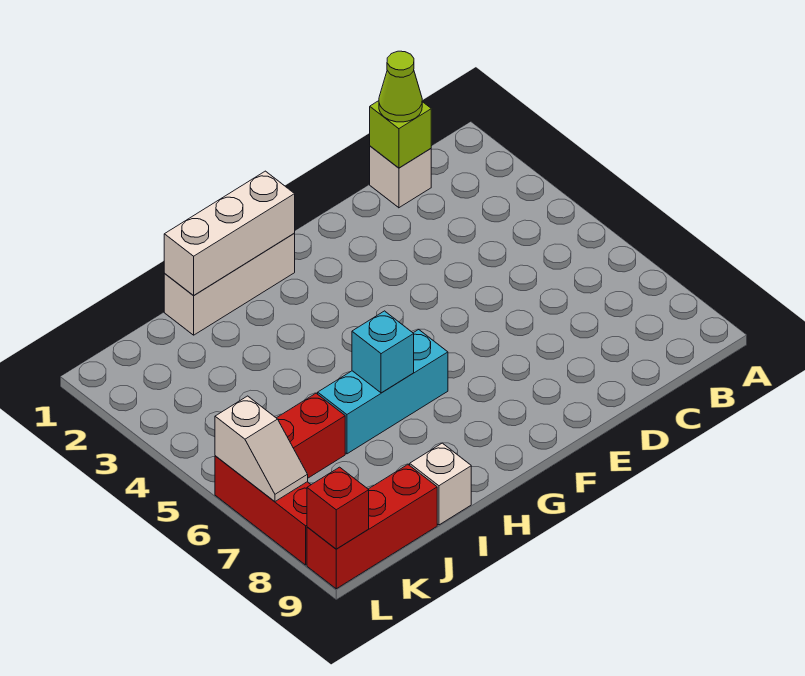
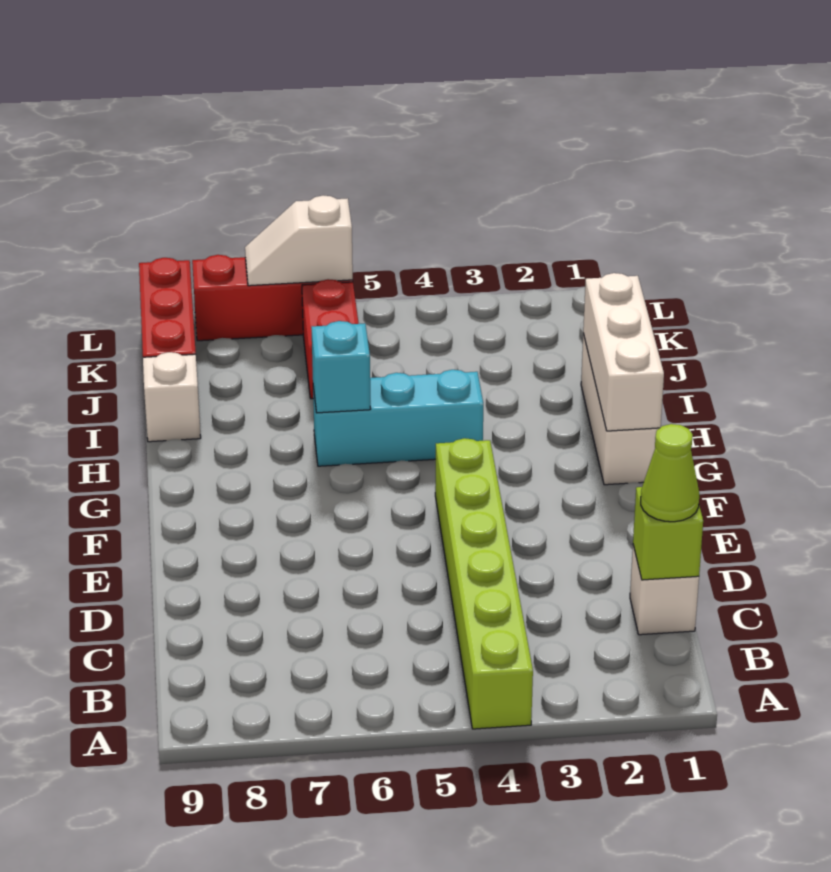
none -> lime brick A4:F4 level 1
cyan brick G6:I6 level 1 -> cyan brick H4:H6 level 1
red brick L9 level 2 -> none

